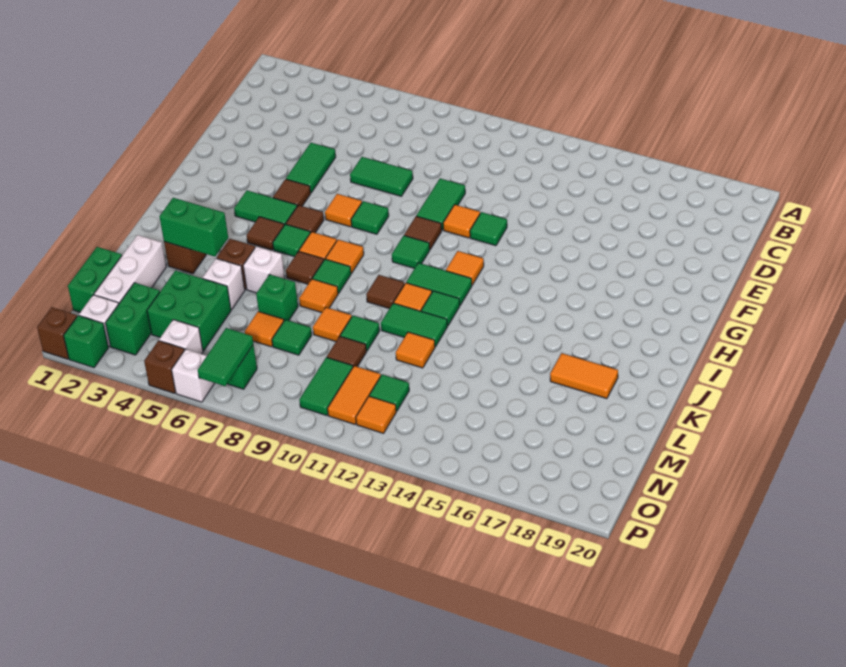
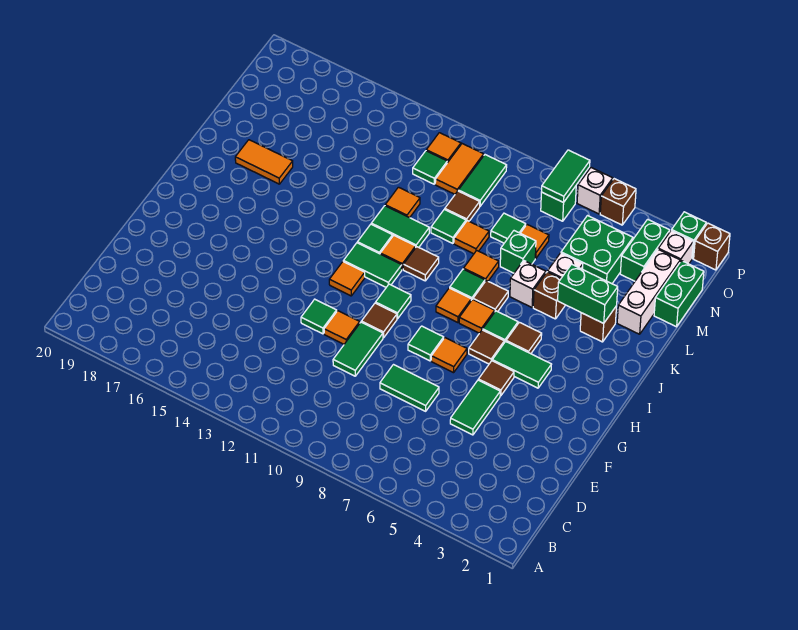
white brick O5 level 1 -> none

